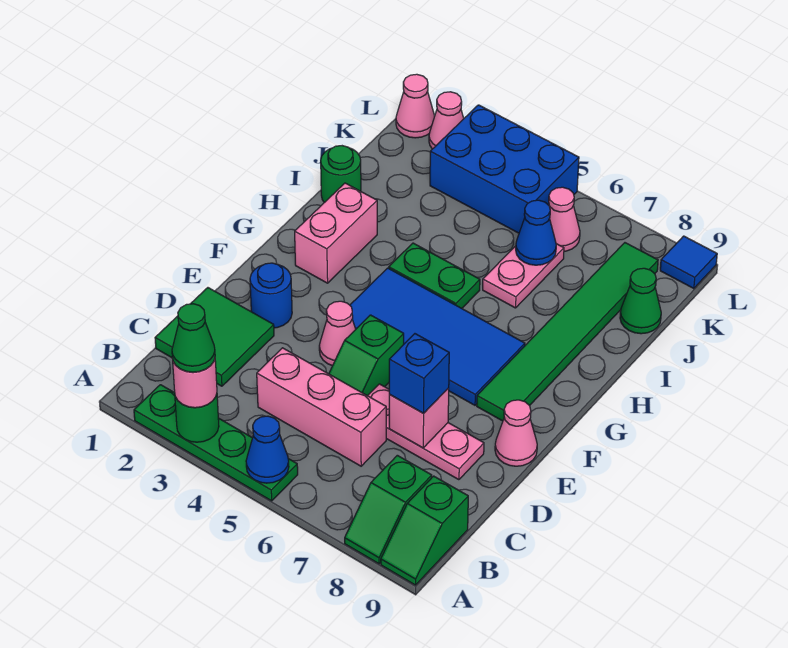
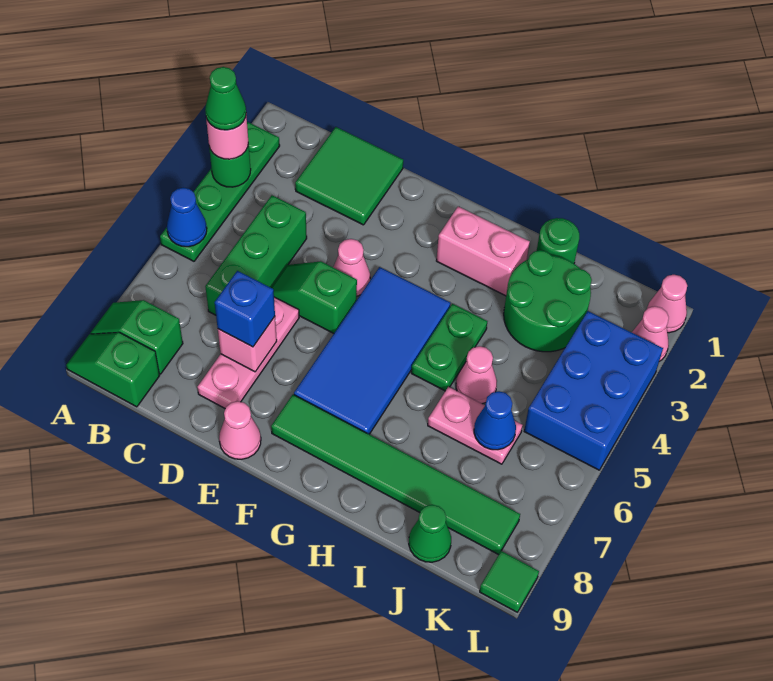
pink brick C4:C6 level 1 -> green brick C4:C6 level 1
blue round brick E2 level 1 -> none
none -> green round brick I2:J3 level 1
pink cone K6 level 1 -> pink cone I5 level 1
blue tile L9 level 1 -> green tile L9 level 1

